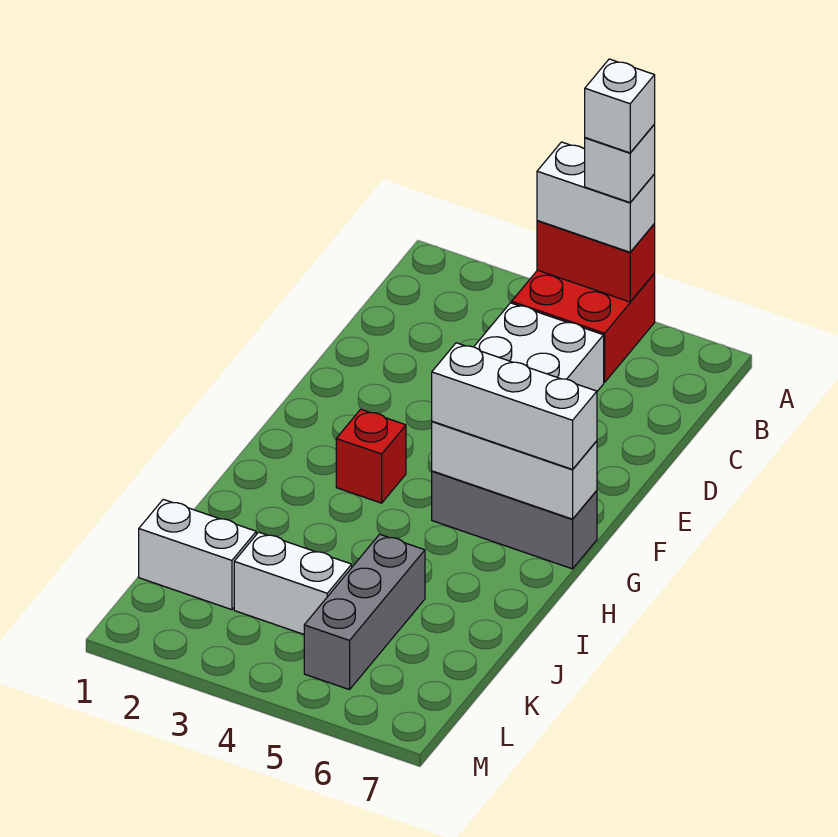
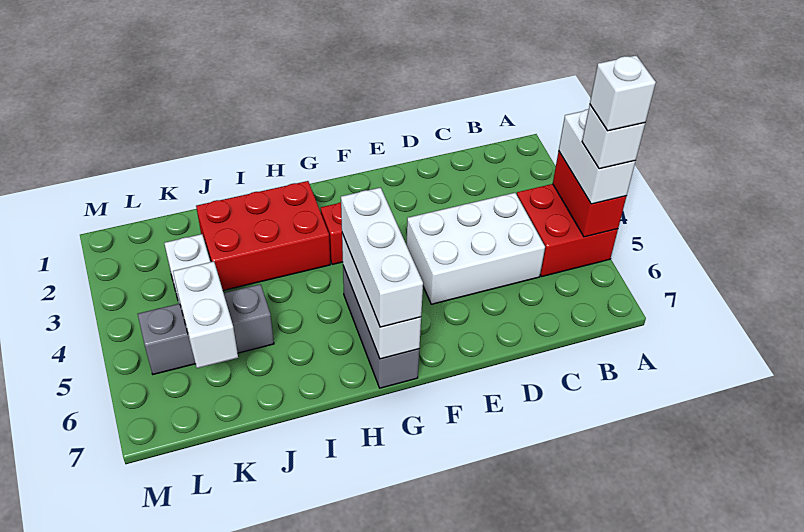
none -> red brick H2:J3 level 1
white brick K1:K2 level 1 -> white brick K5:K6 level 2

